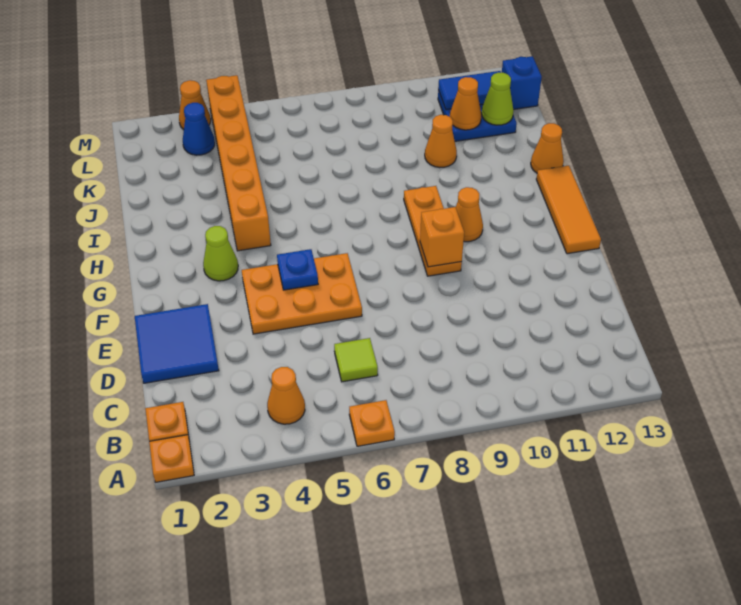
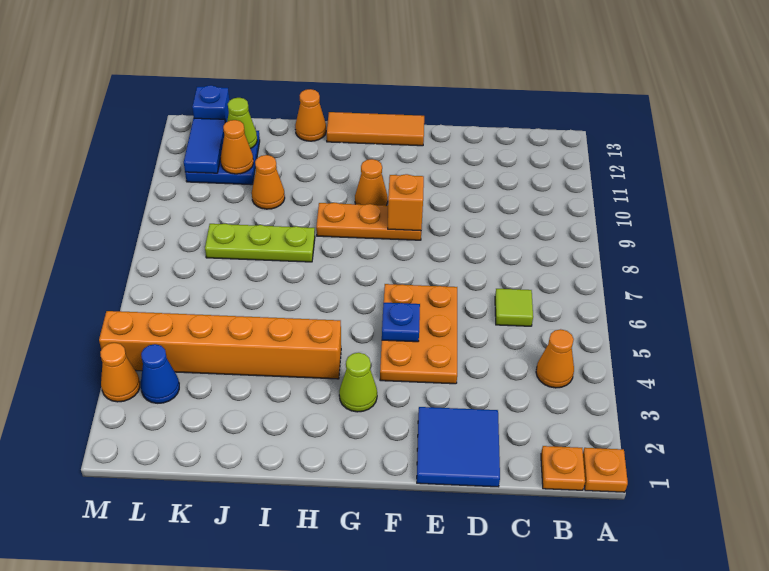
orange plate A6 level 1 -> none
none -> lime plate I8:K8 level 1

